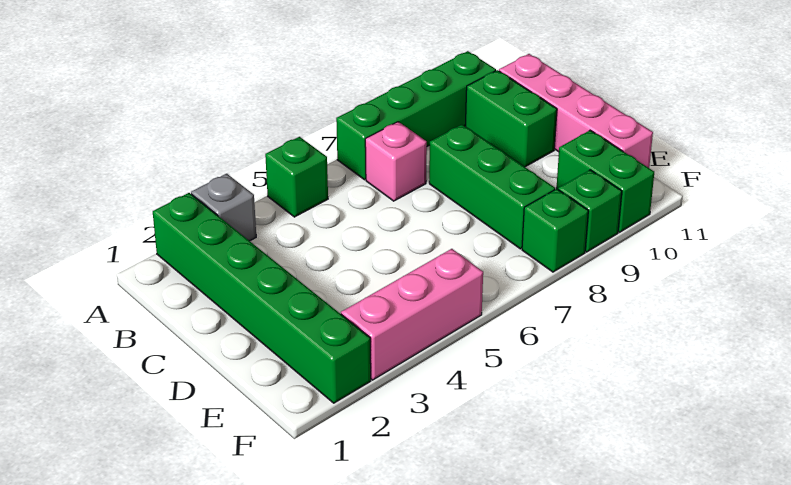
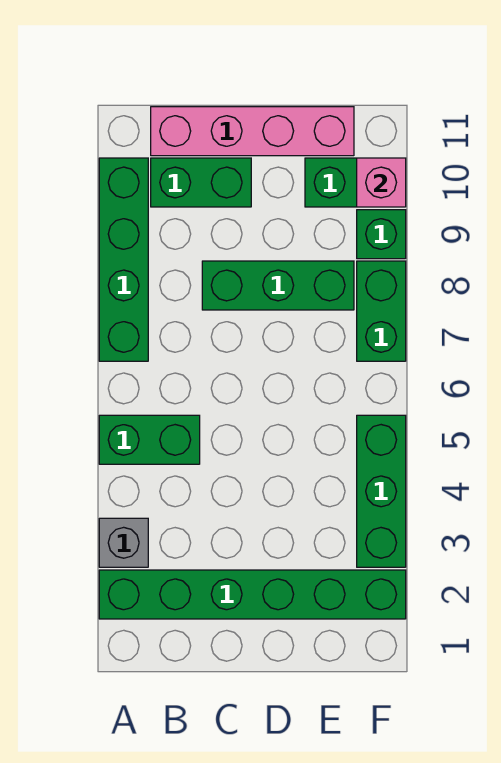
green brick A5 level 1 -> green brick A5:B5 level 1
pink brick B7 level 1 -> pink brick F10 level 2
pink brick F3:F5 level 1 -> green brick F3:F5 level 1
green brick F8 level 1 -> green brick F7:F8 level 1

